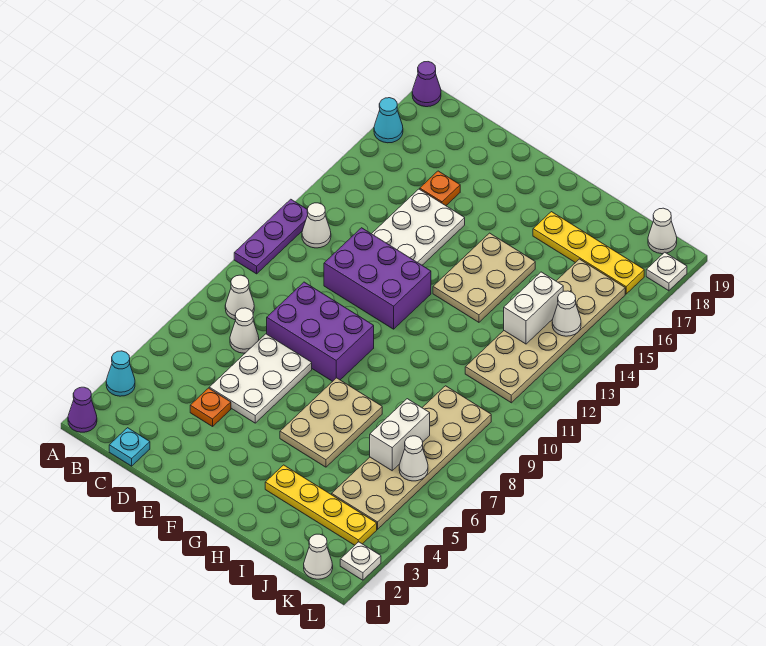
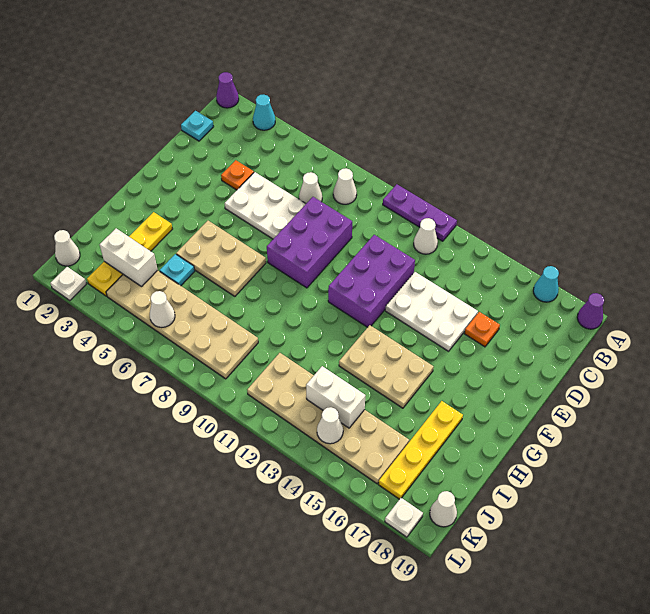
none -> cyan plate I5 level 1
white brick J6:J7 level 2 -> white brick J3:J4 level 2

